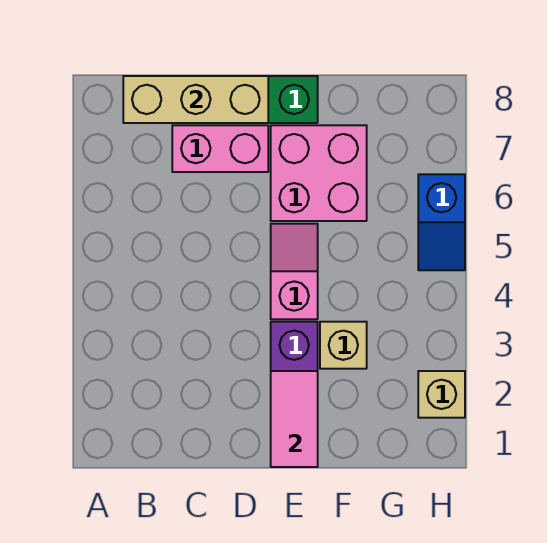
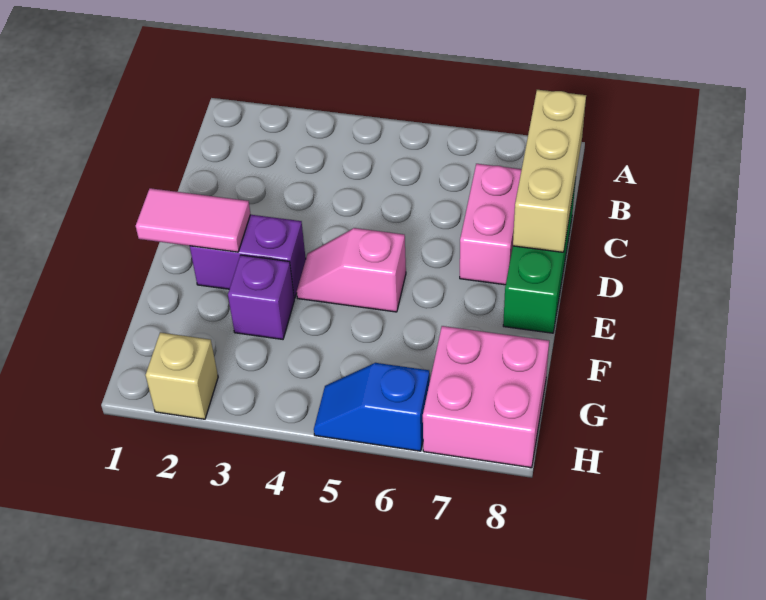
pink slope E4:E5 level 1 top 4 -> pink slope E4:E5 level 1 top 5
pink brick E6:F7 level 1 -> pink brick G7:H8 level 1
tan brick F3 level 1 -> purple brick F3 level 1

